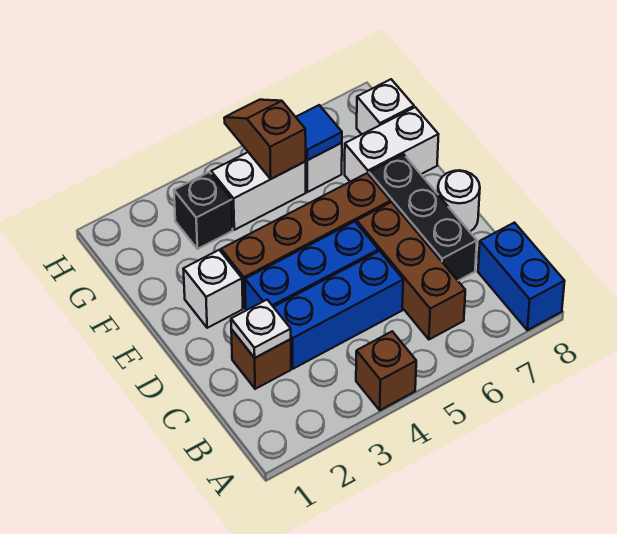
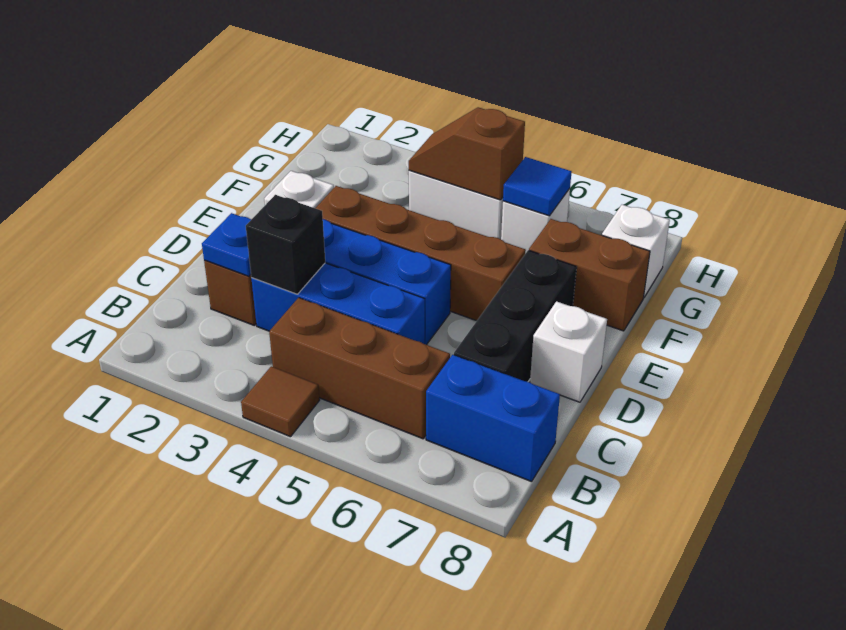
brown brick A4 level 1 -> brown tile A4 level 1
blue brick A8:B8 level 1 -> blue brick B7:B8 level 1
brown brick B6:D6 level 1 -> brown brick B4:B6 level 1
white plate C2 level 2 -> blue plate C2 level 2
white round brick D8 level 1 -> white brick D8 level 1
white brick F7:F8 level 1 -> brown brick F7:F8 level 1
black brick G3 level 1 -> black brick C3 level 2
brown slope G5:H5 level 2 top G -> brown slope G4:G5 level 2 top 5

